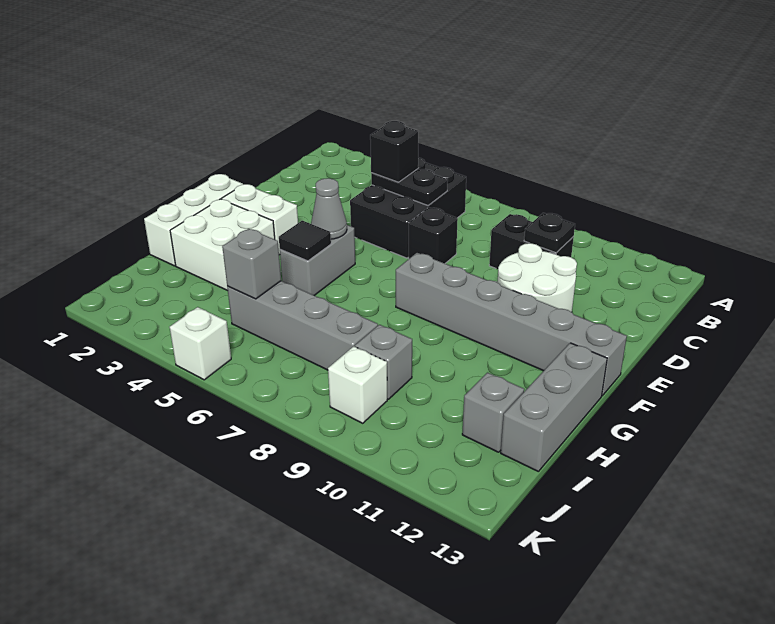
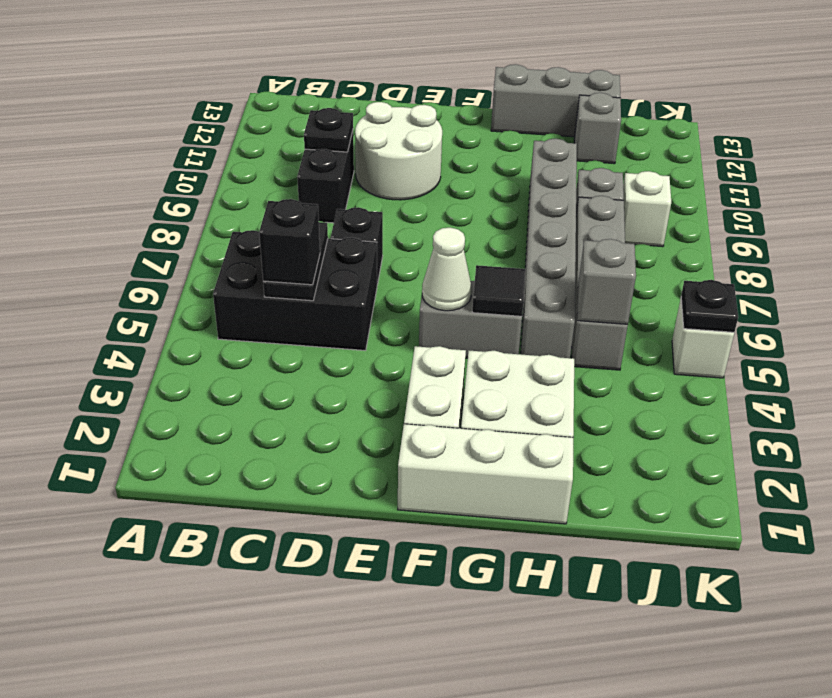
grey cone F5 level 2 -> white cone F5 level 2
grey brick F8:F13 level 1 -> grey brick H5:H10 level 1
none -> black plate K5 level 2

